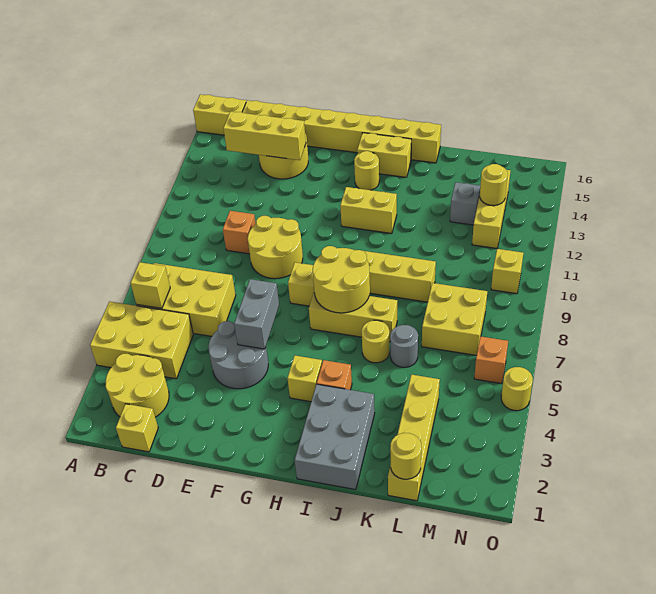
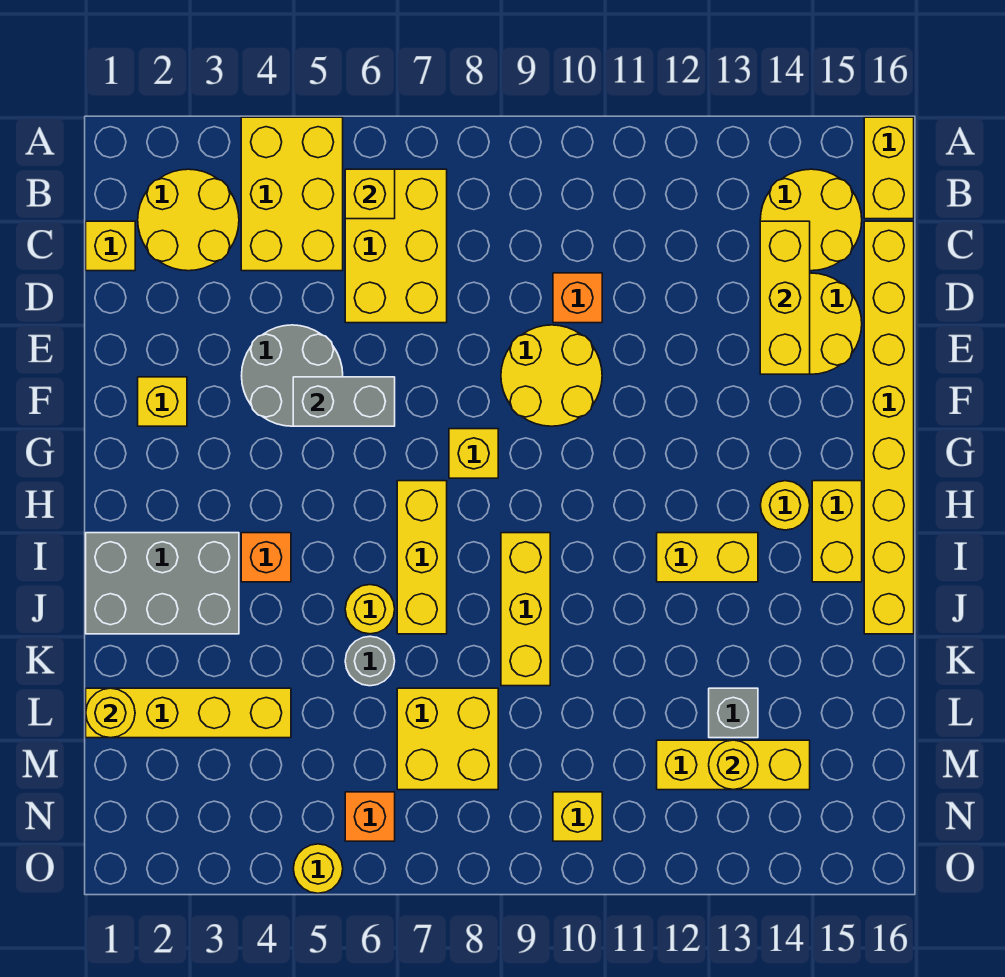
yellow brick H4 level 1 -> yellow brick F2 level 1
yellow round brick H7:I8 level 2 -> yellow round brick B14:C15 level 1
yellow brick H12:I12 level 1 -> yellow brick I12:I13 level 1

